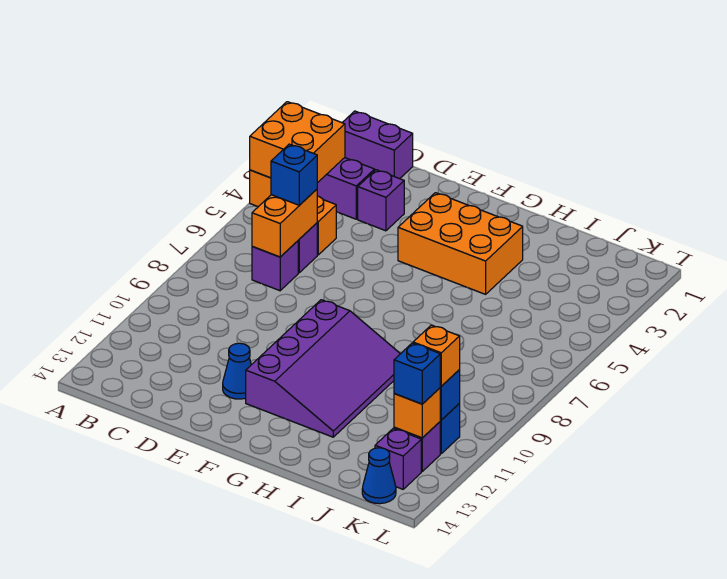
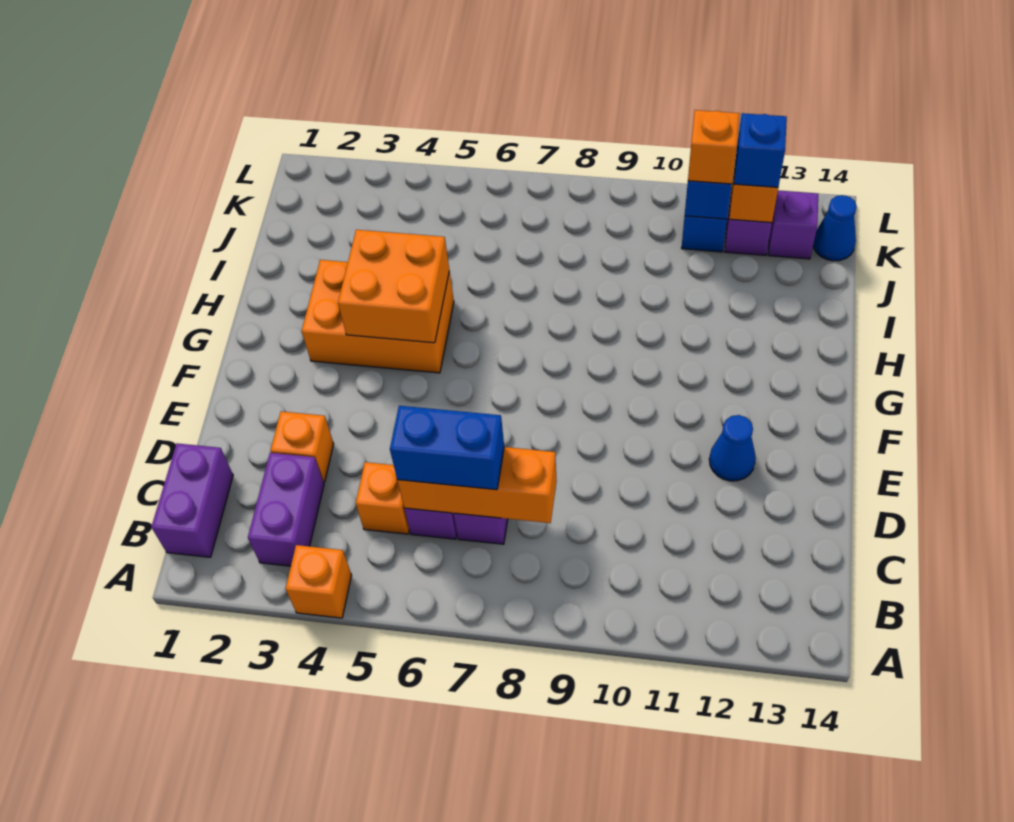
orange brick A3:B4 level 2 -> orange brick G4:H5 level 2
orange brick C6:C7 level 2 -> orange brick C6:C8 level 2
blue brick C6 level 3 -> blue brick C6:C7 level 3
purple brick D3 level 1 -> orange brick D3 level 1
orange brick F3:H4 level 1 -> orange brick G3:H5 level 1
purple slope F9:H12 level 1 top F -> none

